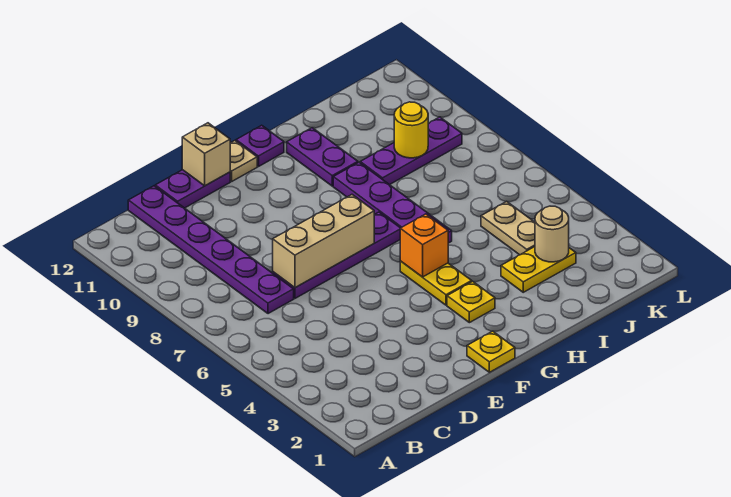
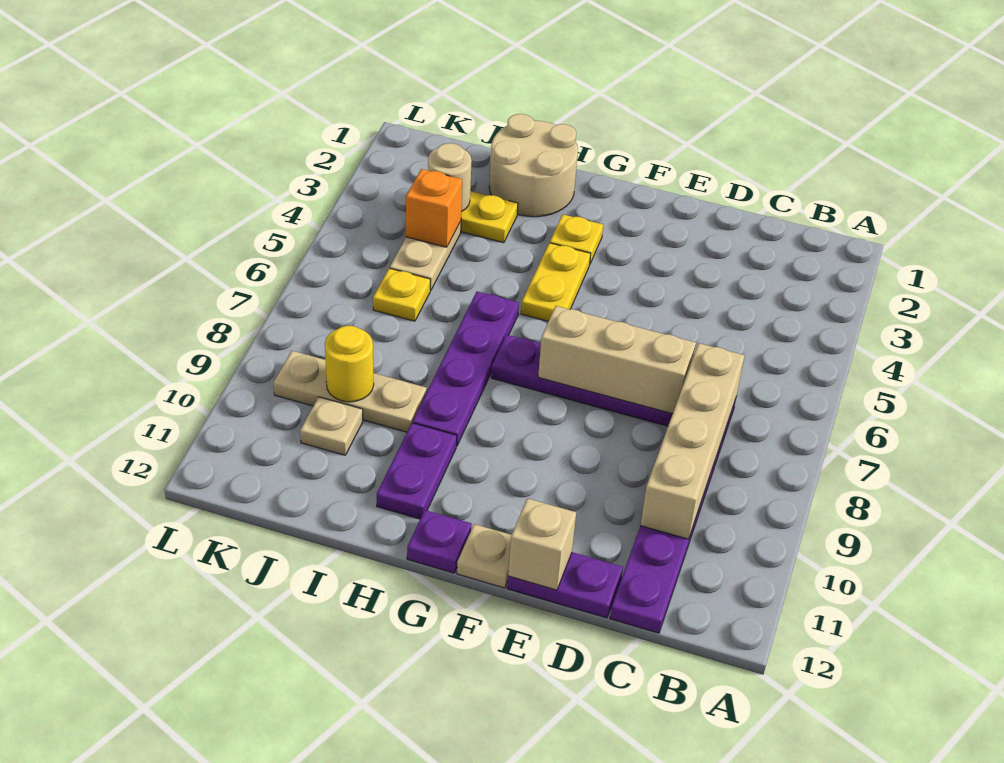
none -> tan brick C7:C10 level 2
yellow plate F1 level 1 -> yellow plate J6 level 1
orange brick G5 level 2 -> orange brick J4 level 2
none -> tan round brick H1:I2 level 1
purple plate I9:K9 level 1 -> tan plate I9:K9 level 1
none -> tan plate J10 level 1

